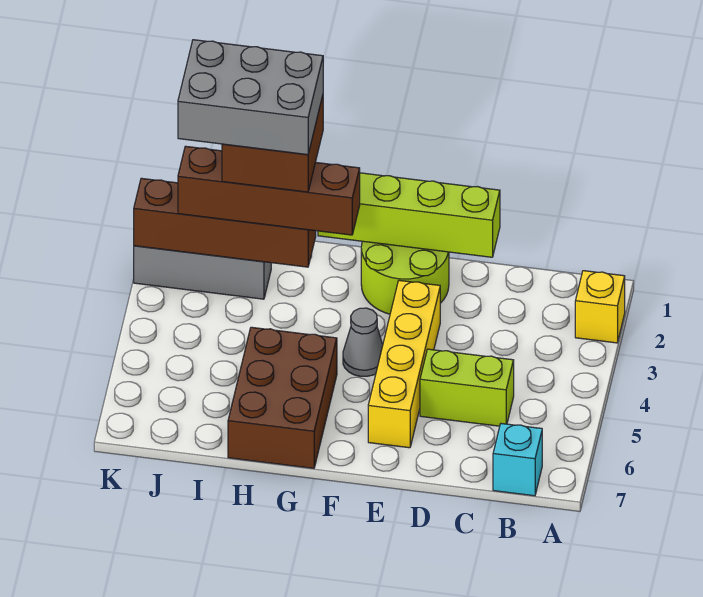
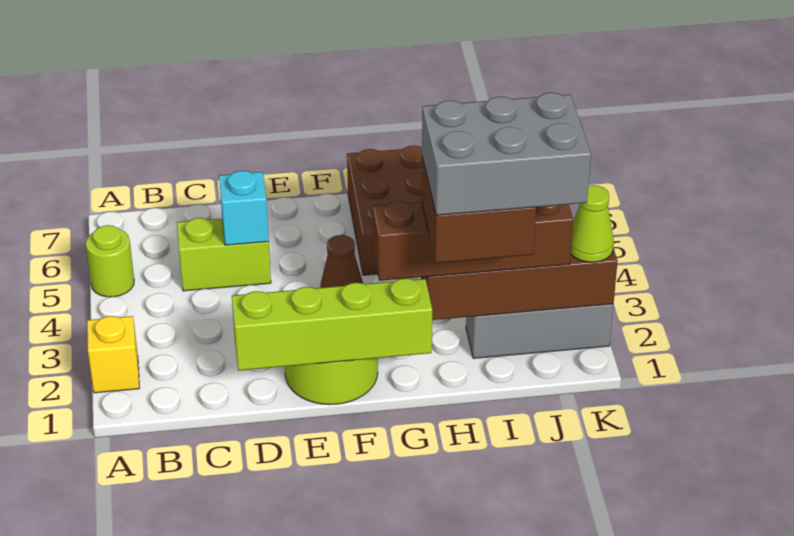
none -> lime round brick A5 level 1
cyan brick B7 level 1 -> cyan brick D5 level 2
yellow brick E3:E6 level 1 -> none
grey cone F4 level 1 -> brown cone F4 level 1
none -> lime cone K2 level 3

